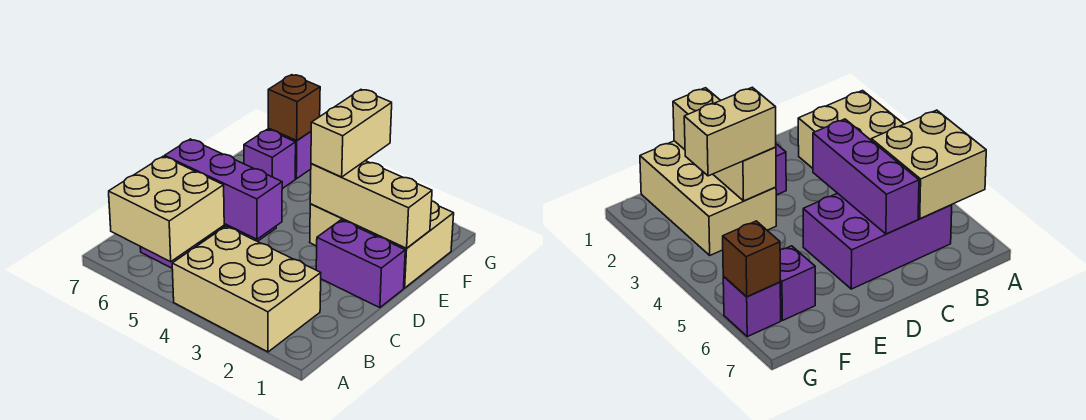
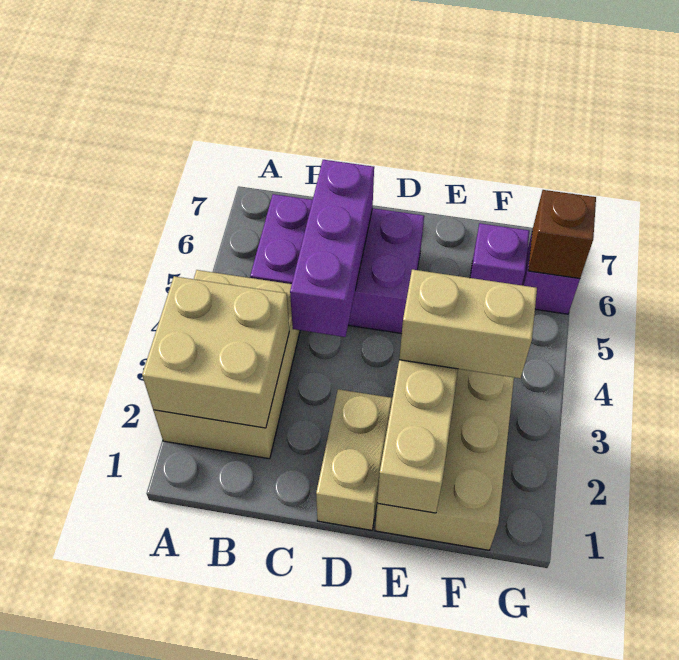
tan brick A5:B6 level 2 -> tan brick A2:B3 level 2
purple brick D1:D2 level 1 -> tan brick D1:D2 level 1

